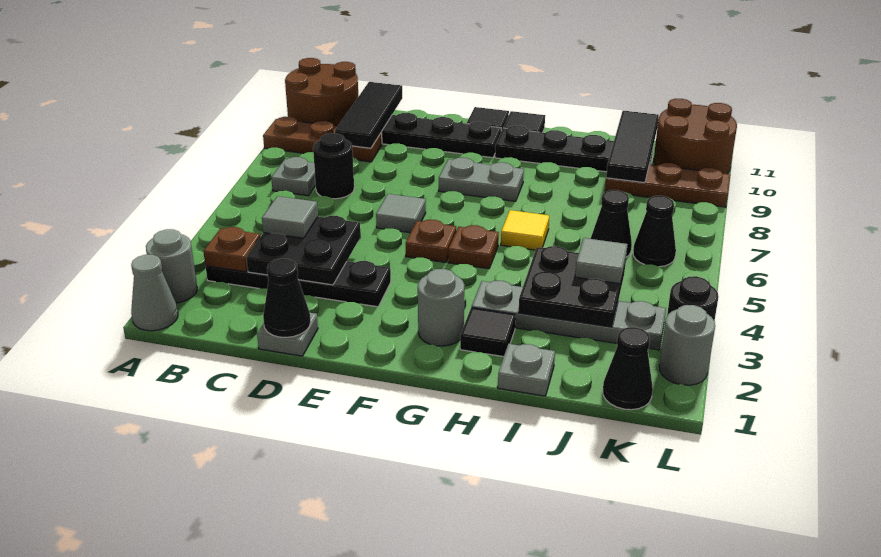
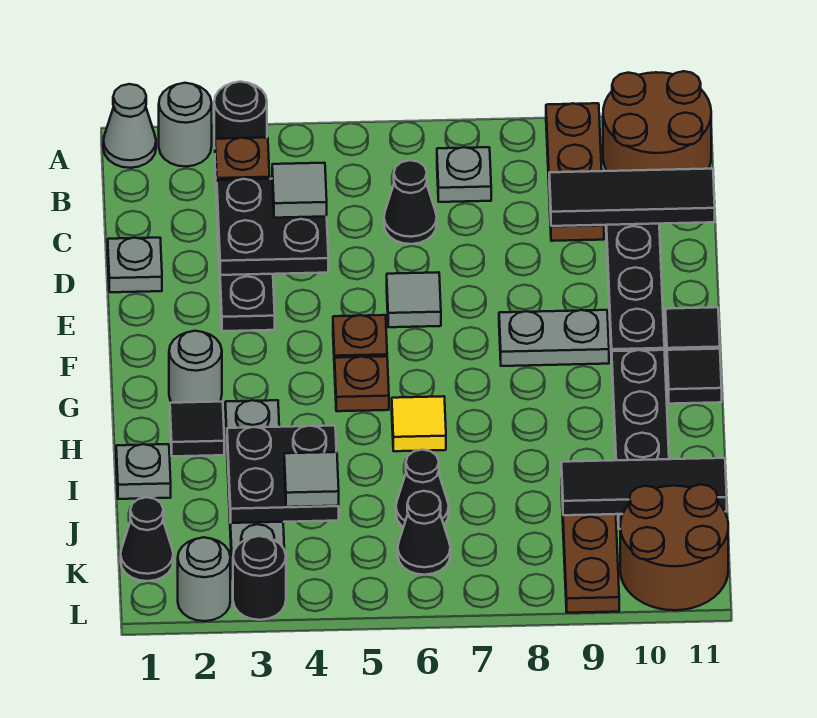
black round brick C7 level 1 -> black round brick A3 level 1
black cone D1 level 2 -> black cone C6 level 1
grey plate F8:G8 level 1 -> grey plate F8:F9 level 1

